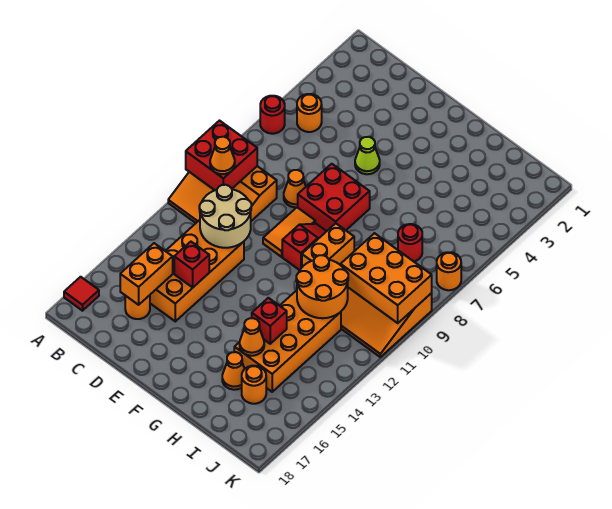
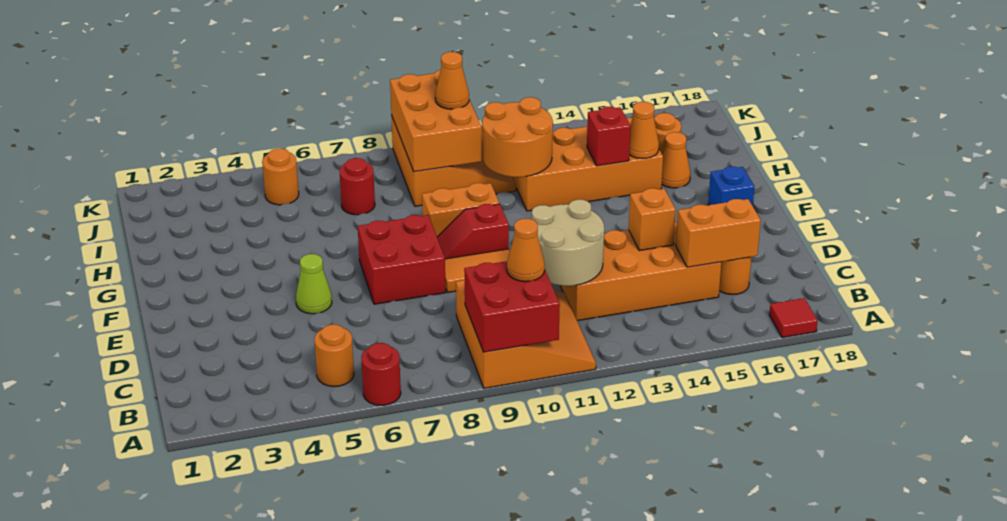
orange cone D8 level 1 -> orange cone J10 level 3
red brick D14 level 2 -> orange brick D14 level 2
none -> blue brick F17 level 1
orange round brick K7 level 1 -> orange round brick J5 level 1

